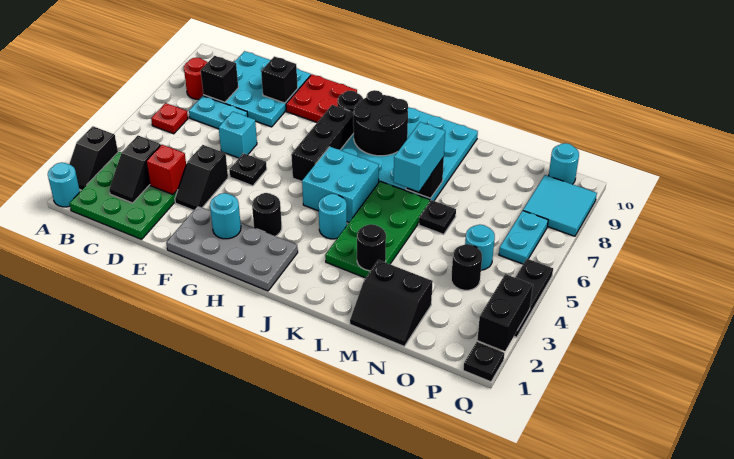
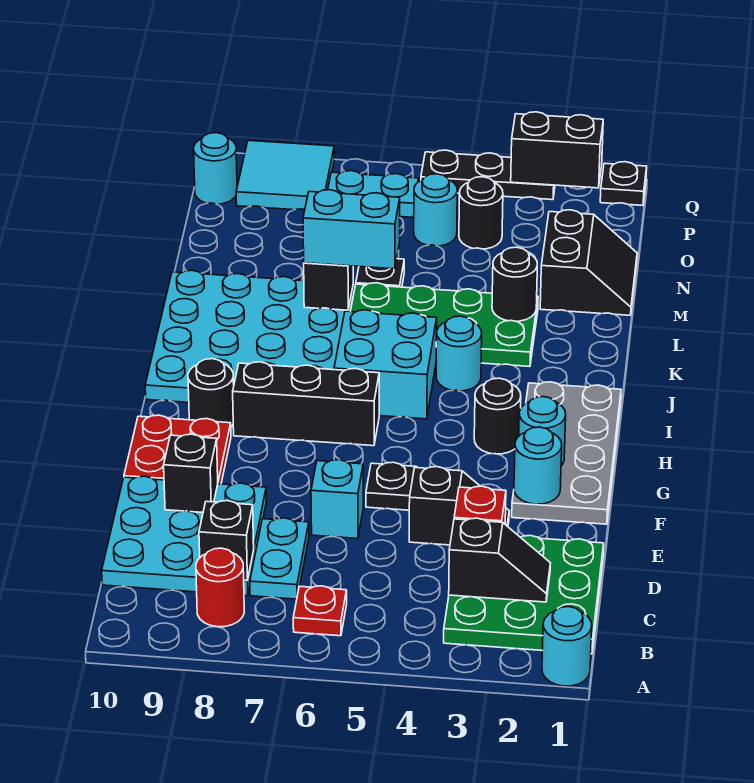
black slope A2:A3 level 1 top 3 -> none
none -> cyan round brick F2 level 2
black round brick I8:J9 level 2 -> none

